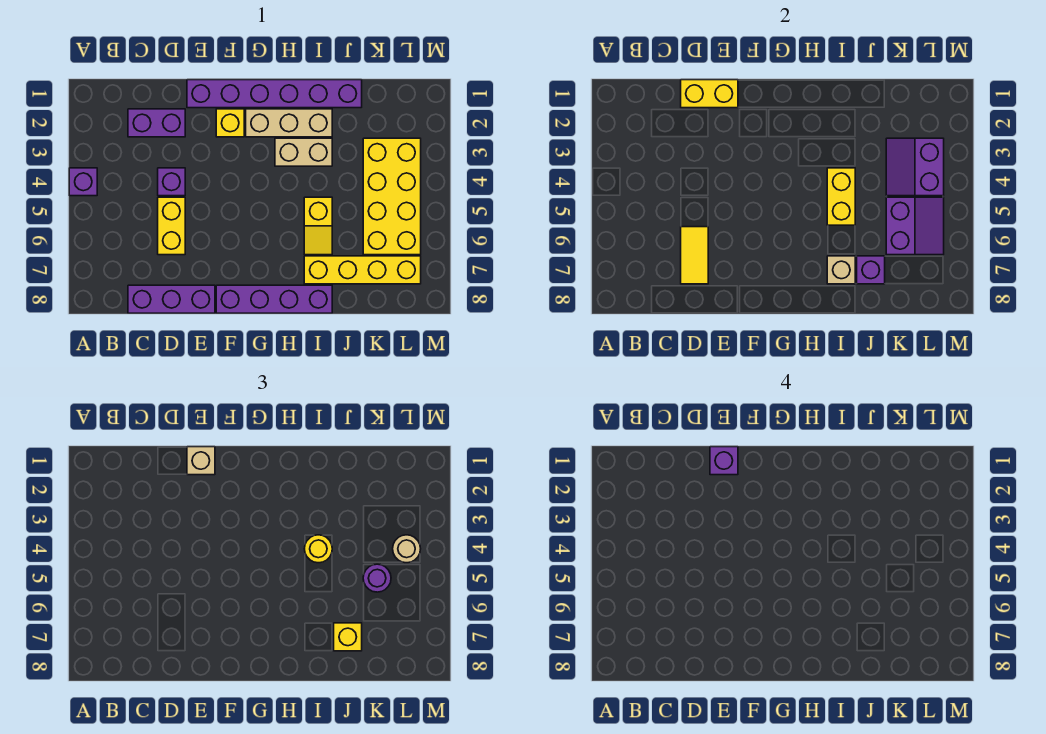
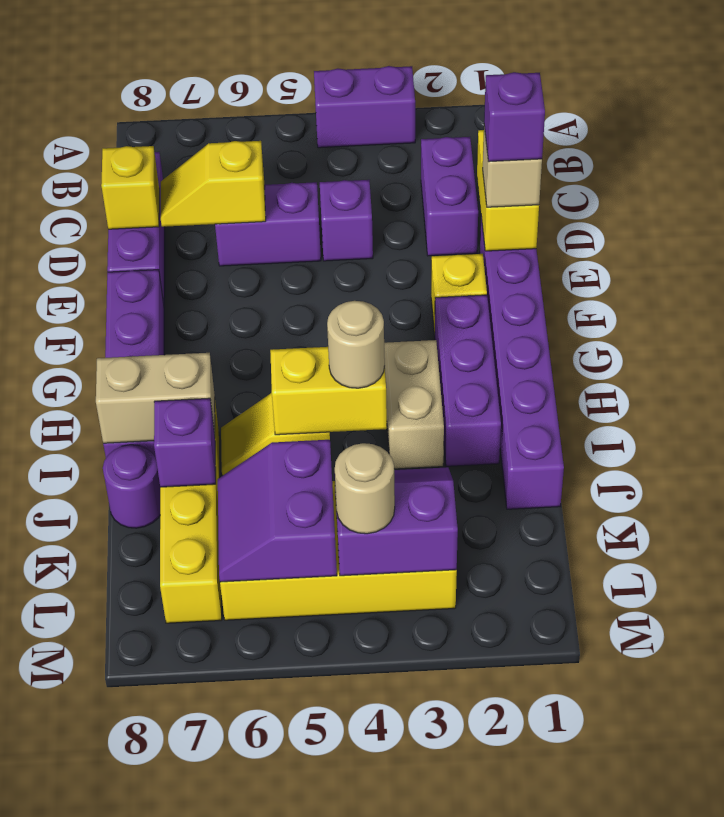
purple brick A4 level 1 -> purple brick A3:A4 level 1
yellow brick D5:D6 level 1 -> purple brick D5:D6 level 1
yellow tile D6:D7 level 2 -> yellow slope D6:D7 level 2 top 6
tan brick G2:I2 level 1 -> purple brick G2:I2 level 1
yellow round brick I4 level 3 -> tan round brick I4 level 3
tan brick I7 level 2 -> tan brick I7:I8 level 2
yellow brick J7 level 3 -> yellow brick D8 level 2
purple slope K5:L6 level 2 top K -> purple slope K5:L6 level 2 top 5
purple round brick K5 level 3 -> purple round brick J8 level 1

